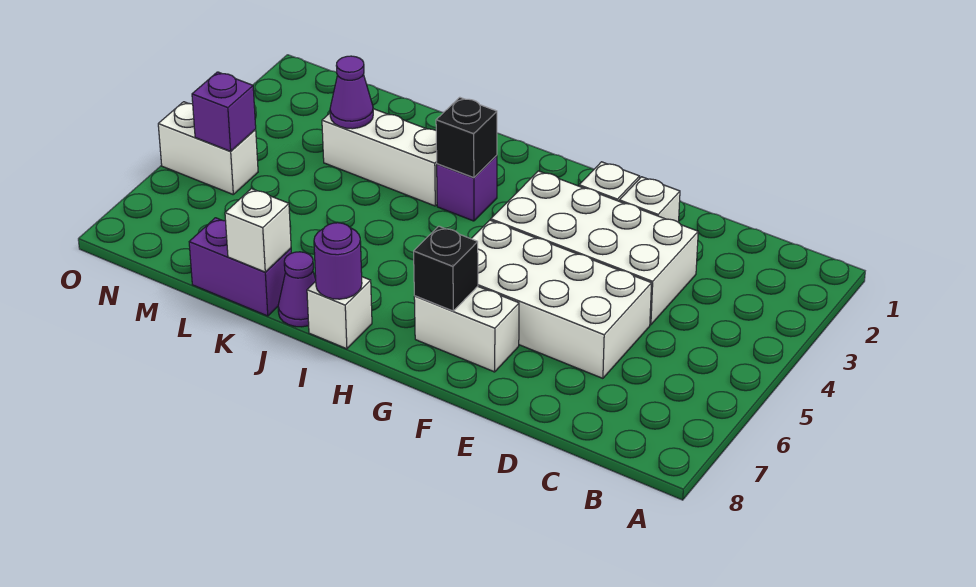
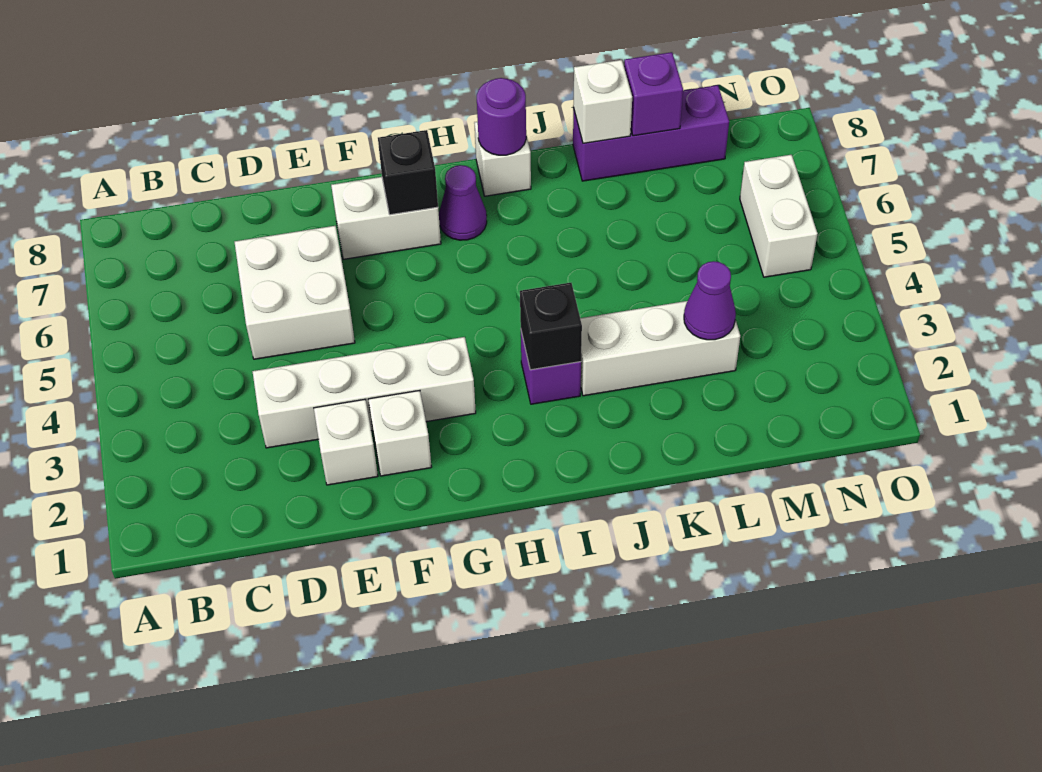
white brick D3:G4 level 1 -> white brick D3:G3 level 1
white brick D5:G6 level 1 -> white brick D5:E6 level 1
purple cone J8 level 1 -> purple cone H7 level 1
purple brick K8:L8 level 1 -> purple brick K8:M8 level 1
white brick N5:O5 level 1 -> white brick N5:N6 level 1
purple brick N5 level 2 -> purple brick L8 level 2

